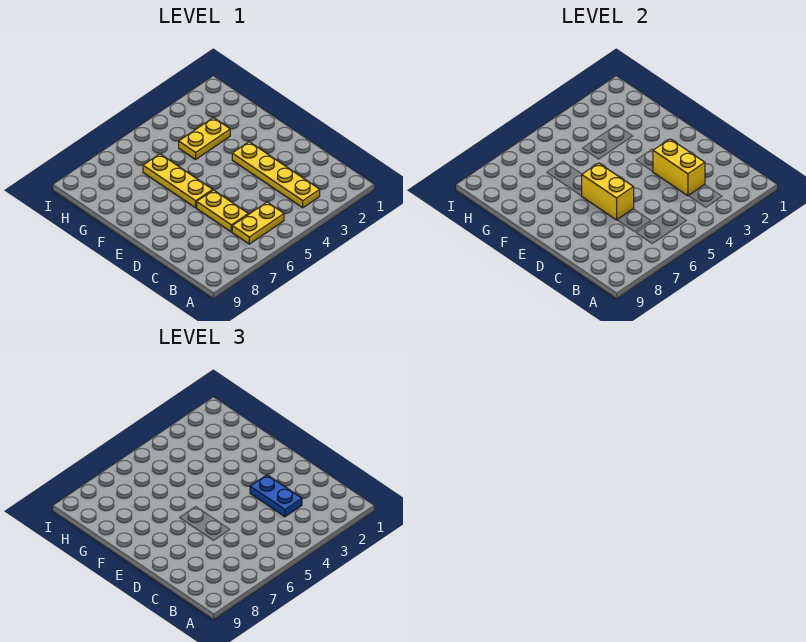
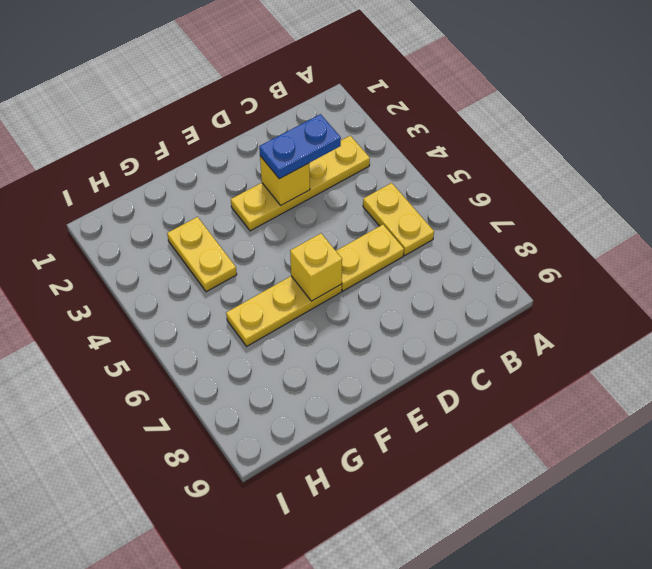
yellow brick C3:D3 level 2 -> yellow brick D3 level 2
yellow brick D6:E6 level 2 -> yellow brick E6 level 2

